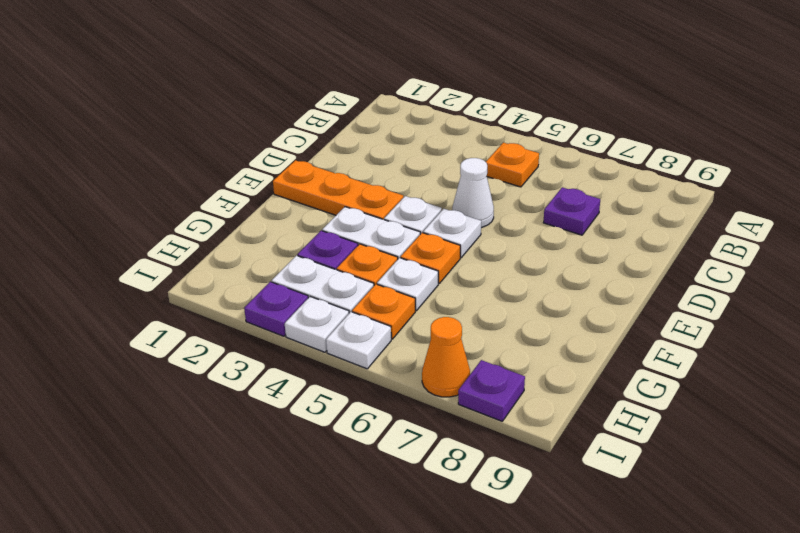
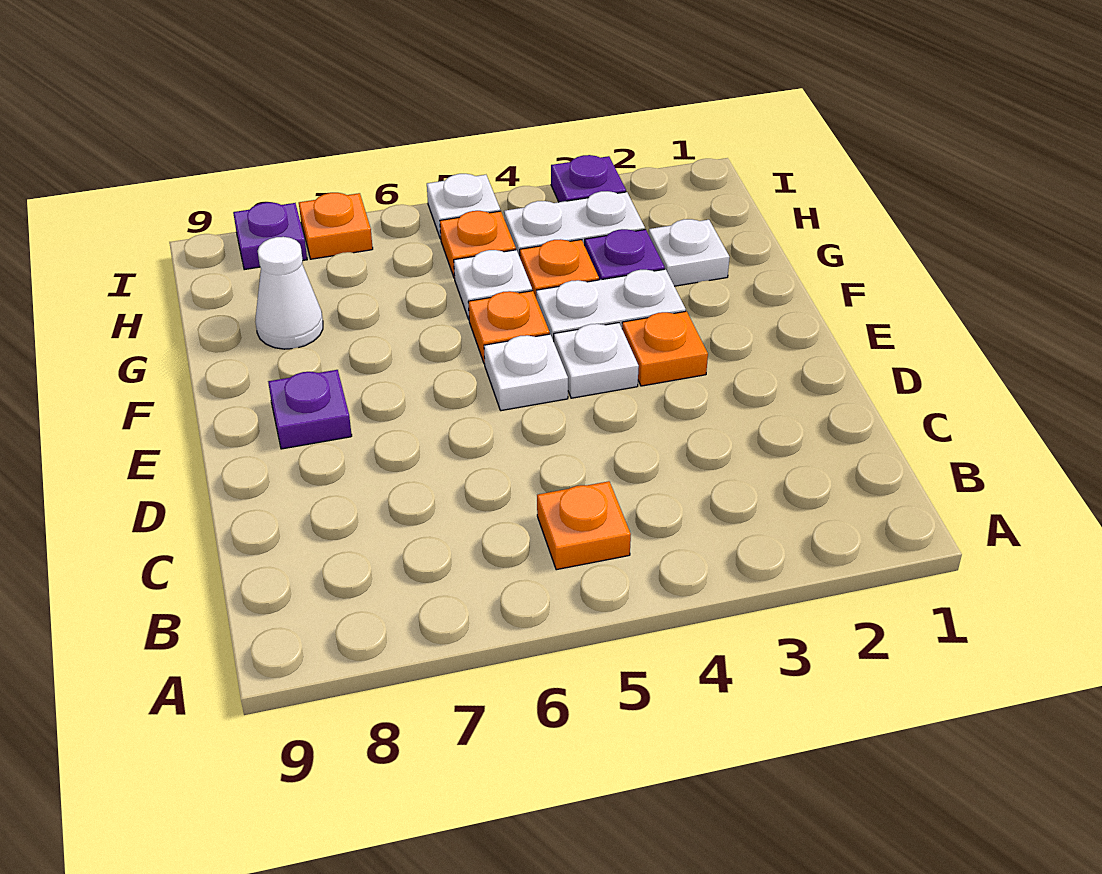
purple plate C7 level 1 -> purple plate E8 level 1
white cone D5 level 1 -> white cone G8 level 1
orange plate E1:E3 level 1 -> orange plate E3 level 1
white plate I4 level 1 -> white plate G2 level 1
orange cone I7 level 1 -> orange plate I7 level 1

